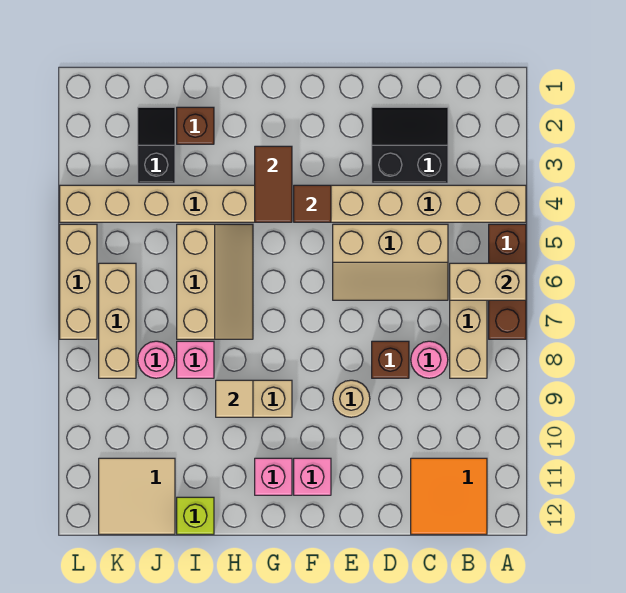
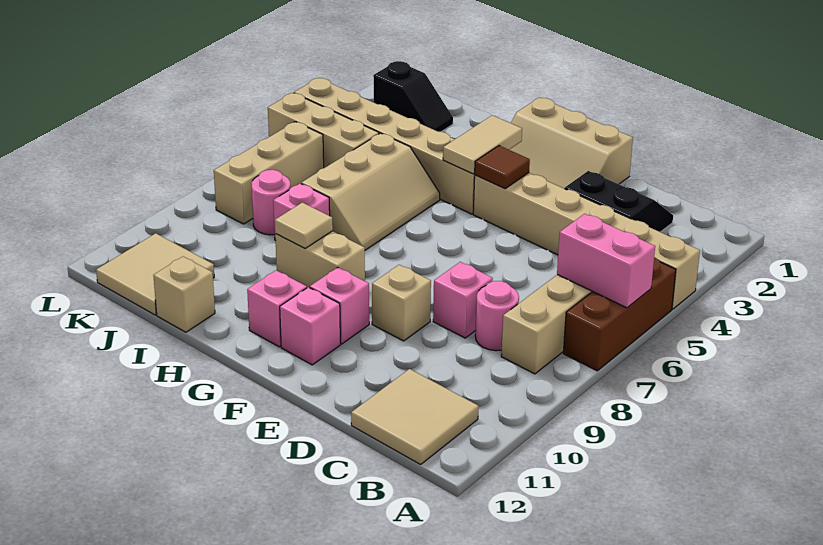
tan brick A6:B6 level 2 -> pink brick A6:B6 level 2
orange tile B11:C12 level 1 -> tan tile B11:C12 level 1
tan slope C5:E6 level 1 top 5 -> tan slope E1:G2 level 1 top 1
brown brick D8 level 1 -> pink brick D8 level 1
tan round brick E9 level 1 -> tan brick E9 level 1
none -> pink brick F10 level 1
brown tile G3:G4 level 2 -> tan tile G3:G4 level 2
brown brick I2 level 1 -> none
lime brick I12 level 1 -> tan brick I12 level 1
black slope J2:J3 level 1 top 3 -> black slope J2:K2 level 1 top K
tan brick L5:L7 level 1 -> tan brick J5:L5 level 1

